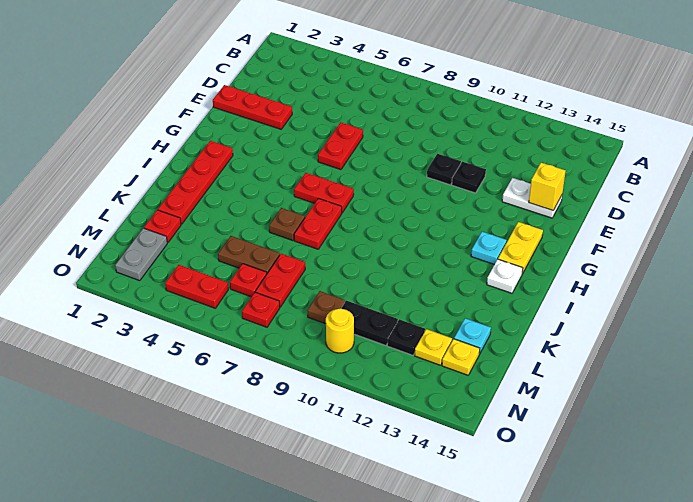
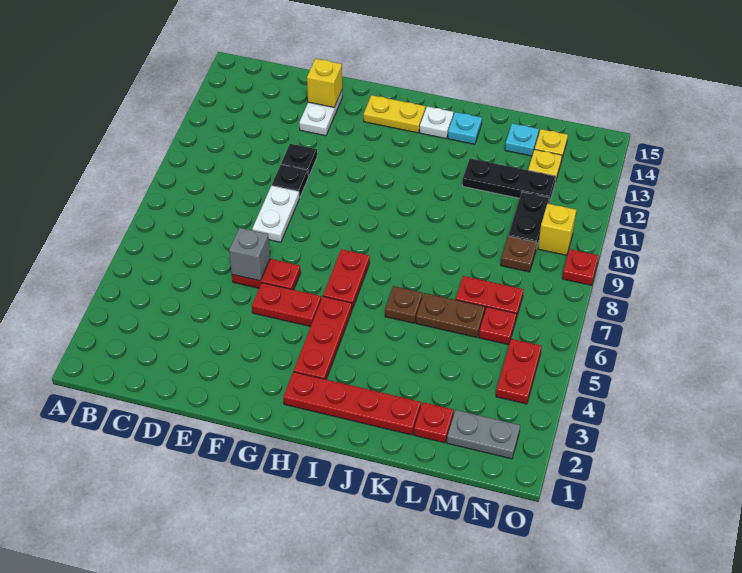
red plate E1:E3 level 1 -> red plate H3:H5 level 1
none -> grey brick E6 level 2
none -> white plate E8:E9 level 1
cyan plate H13 level 1 -> cyan plate J14 level 1
red plate I7:J7 level 1 -> red plate F5:G5 level 1
brown plate L5:L6 level 1 -> brown plate K6:L6 level 1
black plate M12 level 1 -> black plate K12:M12 level 1
red plate N7 level 1 -> red plate O9 level 1
yellow round brick N10 level 1 -> yellow brick N10 level 1

